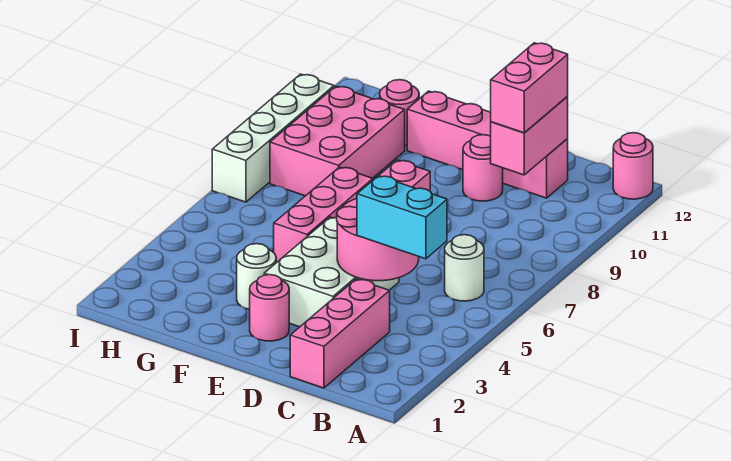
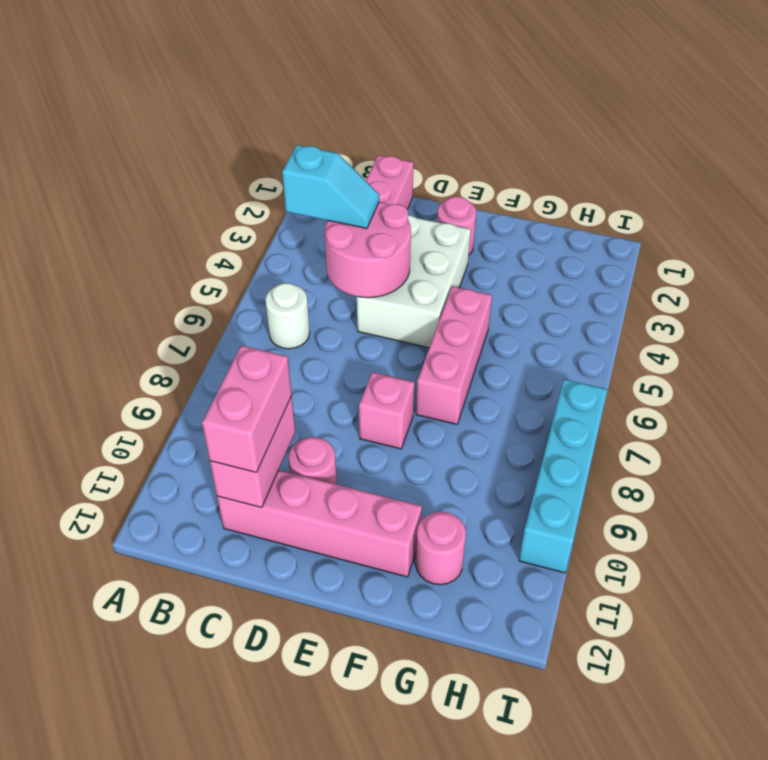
pink round brick A12 level 1 -> none
cyan brick B4:C4 level 3 -> cyan slope B4:C4 level 3 top B
white round brick F3 level 1 -> none
pink brick G8:H10 level 1 -> none
white brick I7:I10 level 1 -> cyan brick I7:I10 level 1

